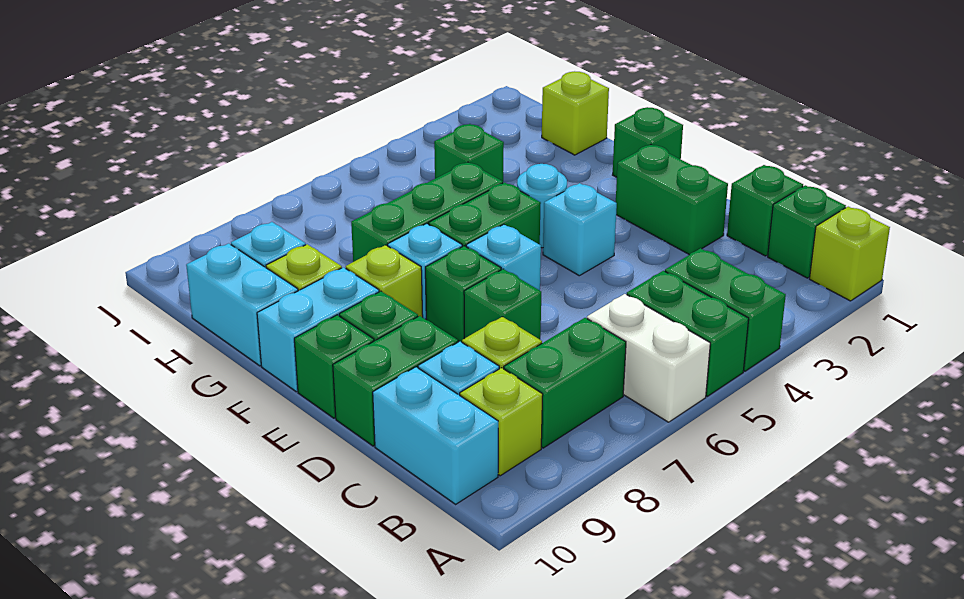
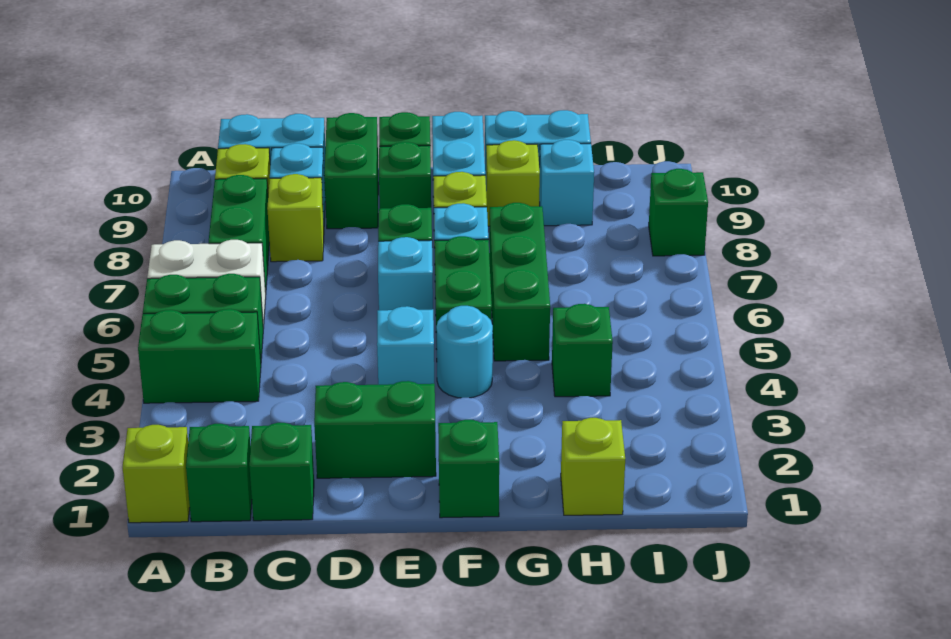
green brick D7 level 1 -> green brick J8 level 1

